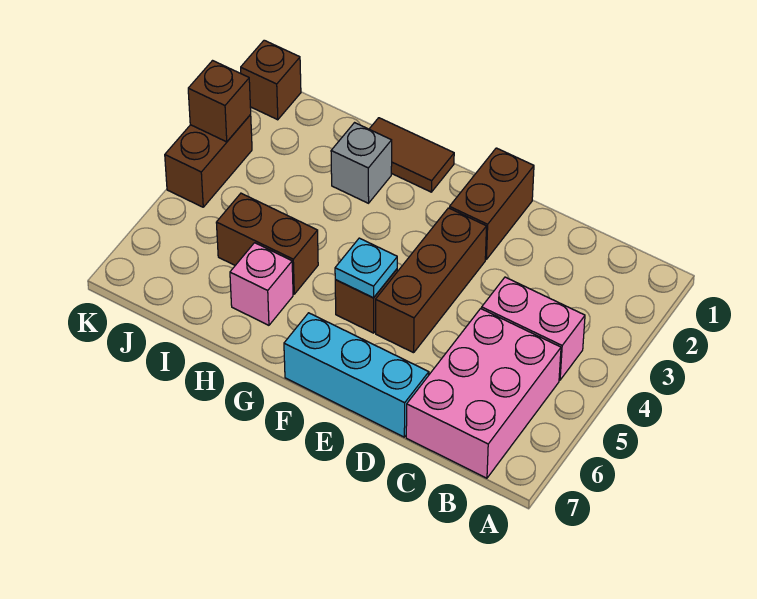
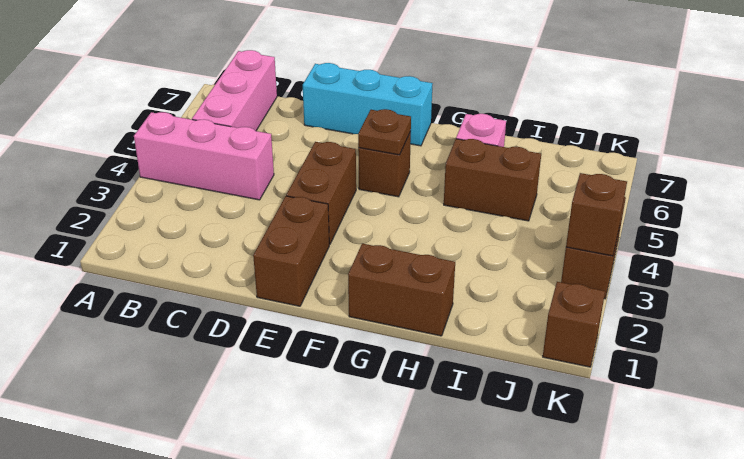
pink brick B4:C4 level 1 -> pink brick A4:C4 level 1
pink brick B5:C7 level 1 -> pink brick B5:B7 level 1
brown brick E3:E5 level 1 -> brown brick E3:E4 level 1
cyan plate F5 level 2 -> brown plate F5 level 2
brown tile G1:H1 level 1 -> brown brick G1:H1 level 1
grey brick H2 level 1 -> none

